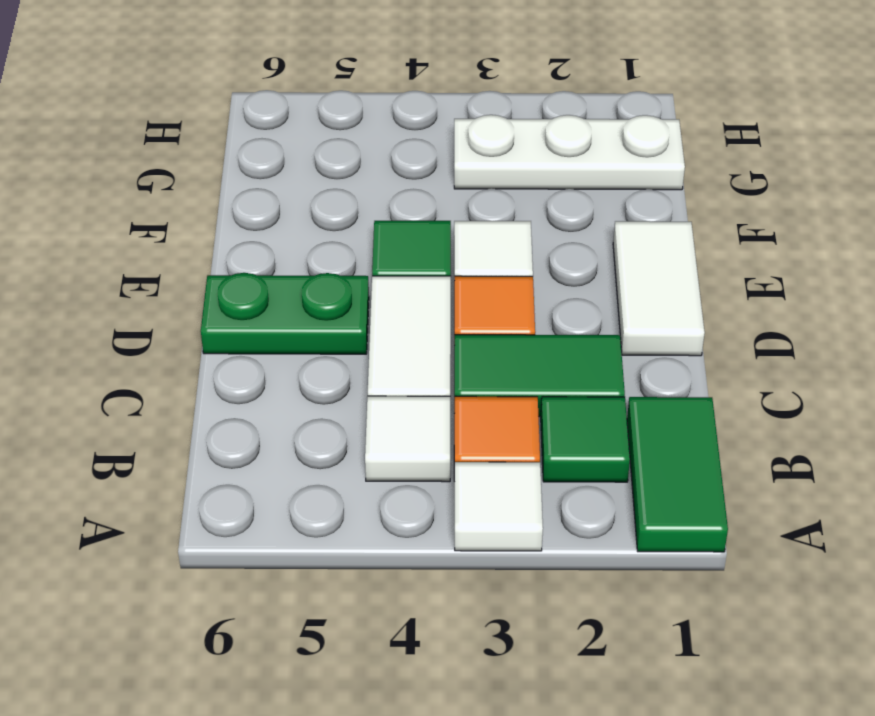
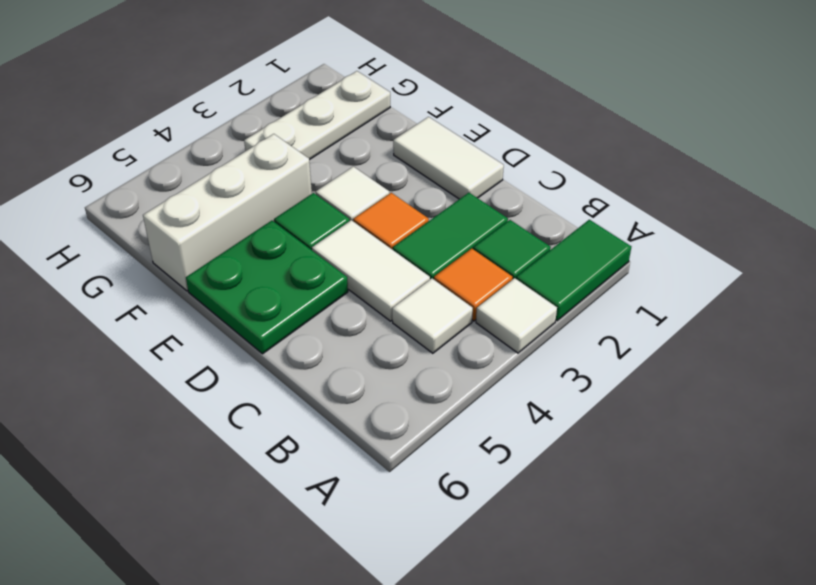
green tile A1:B1 level 1 -> green tile A1:A2 level 1
green plate D5:D6 level 1 -> green plate D5:E6 level 1
none -> white brick F4:F6 level 1

